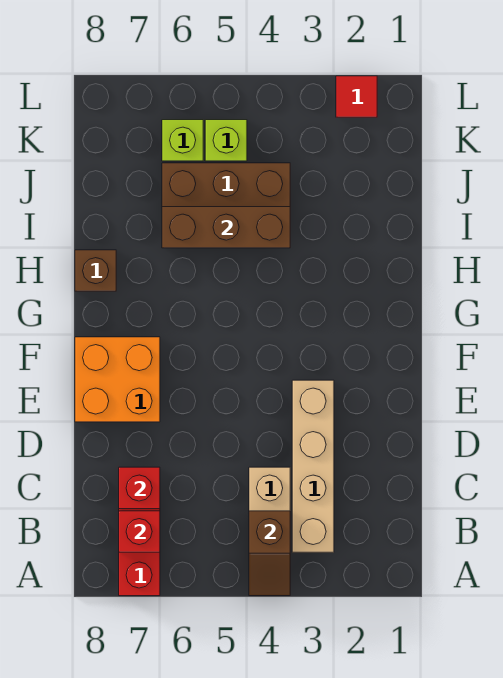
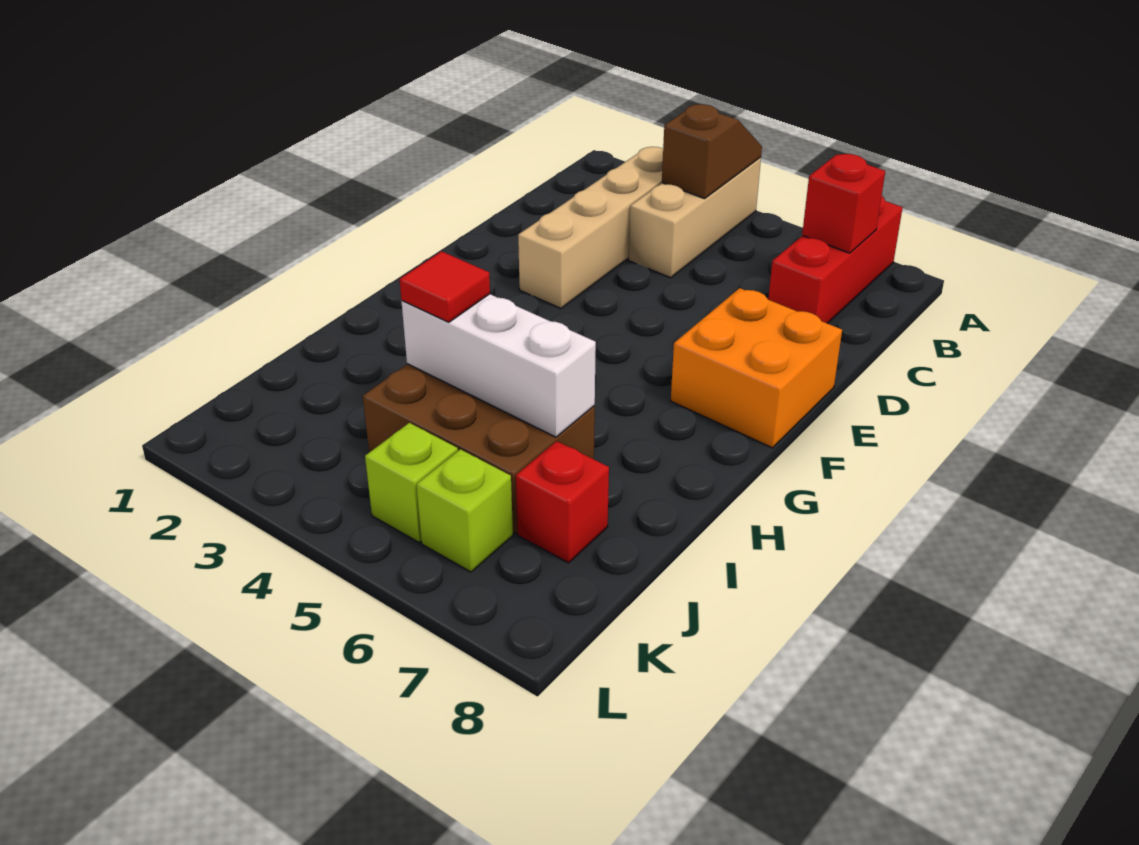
red brick C7 level 2 -> red brick J7 level 1
brown brick H8 level 1 -> none
brown brick I4:I6 level 2 -> white brick I4:I6 level 2
red tile L2 level 1 -> red tile I4 level 3

